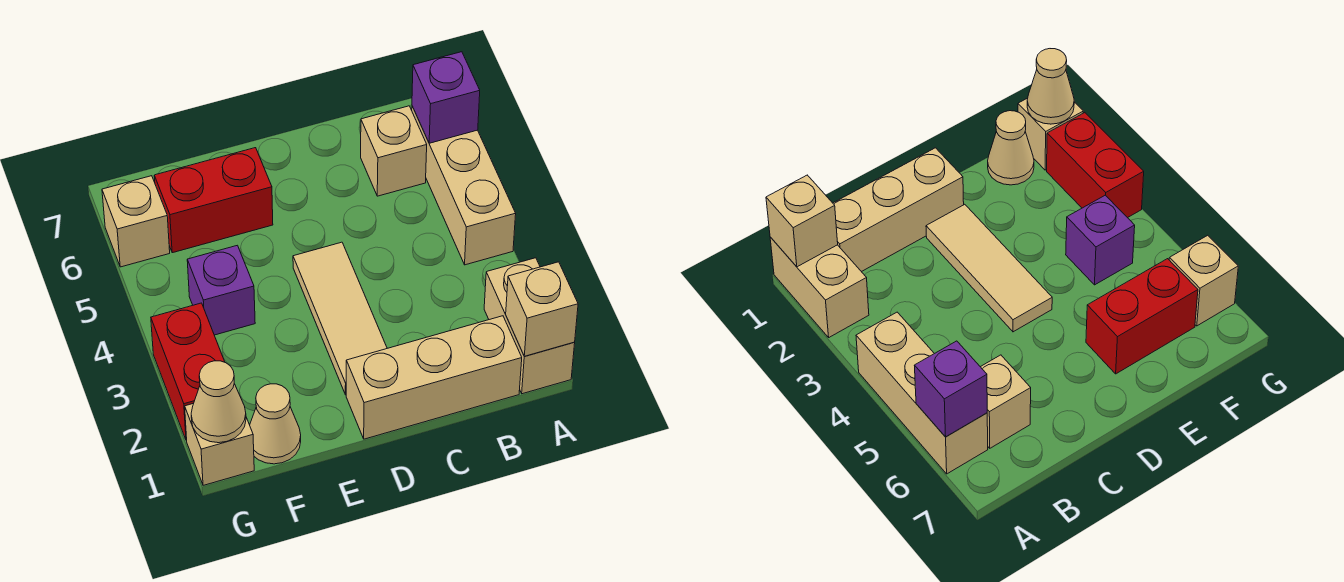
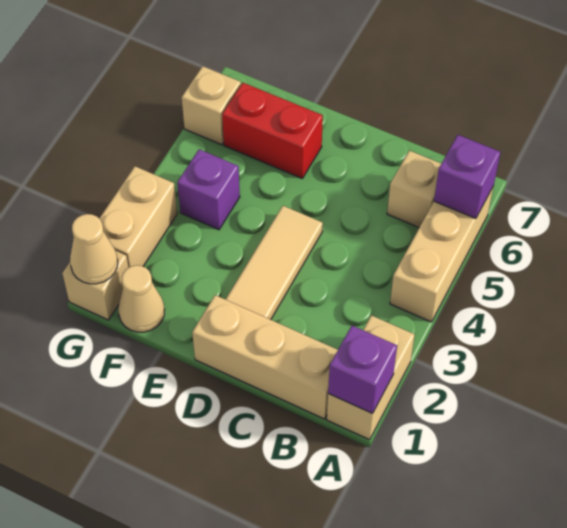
tan brick A1 level 2 -> purple brick A1 level 2
red brick G2:G3 level 1 -> tan brick G2:G3 level 1

